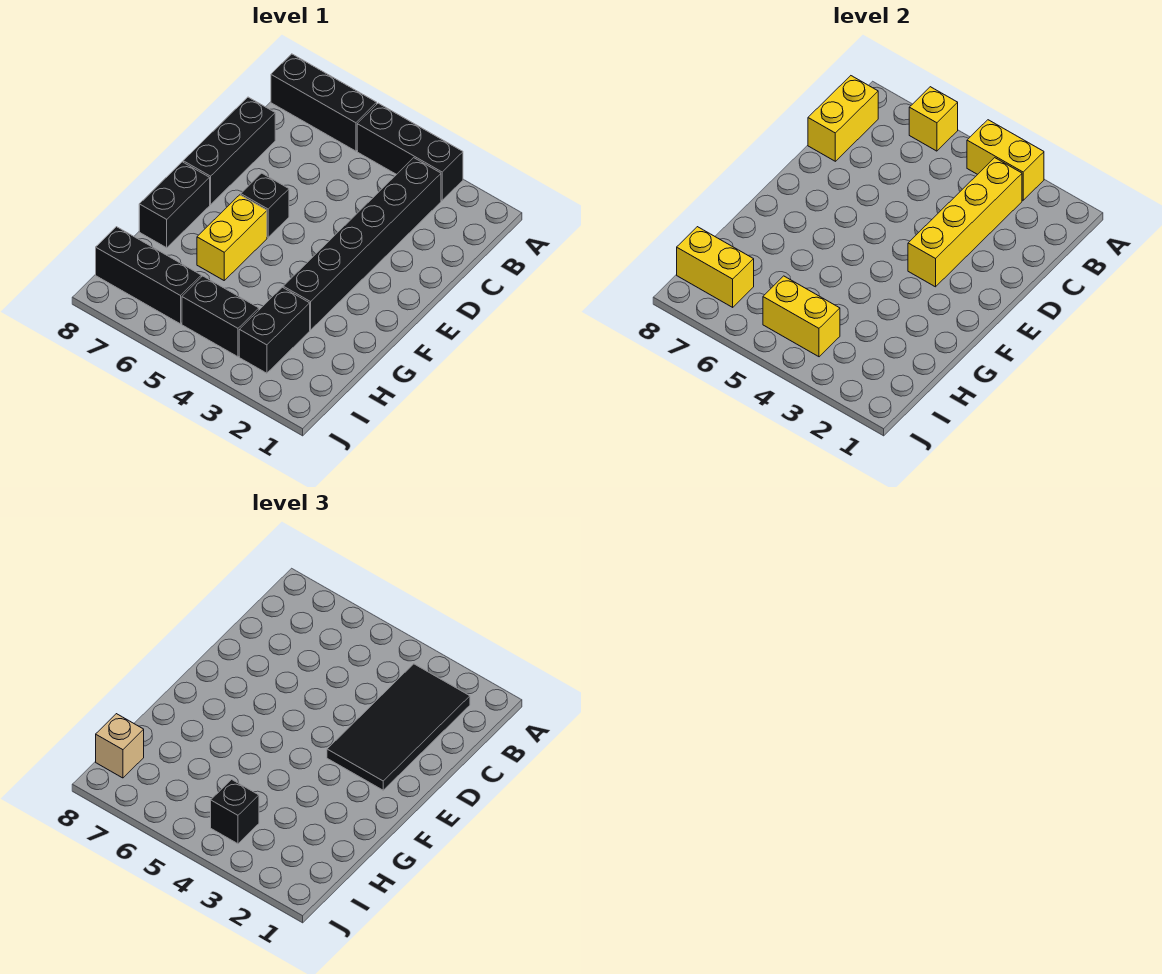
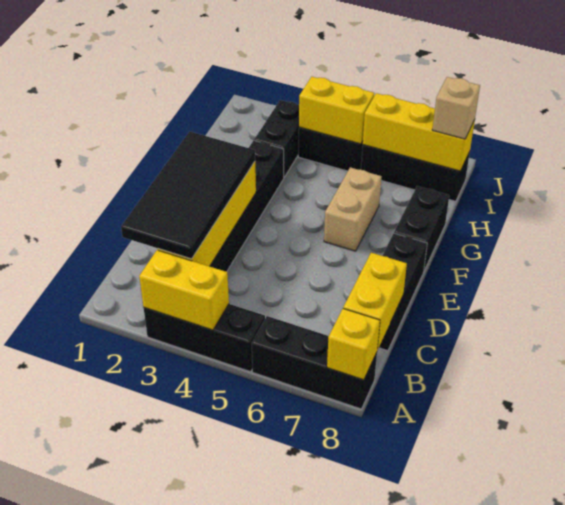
yellow brick A6 level 2 -> yellow brick A8 level 2
black brick E6 level 1 -> none
yellow brick F6:G6 level 1 -> tan brick F6:G6 level 1
black brick I4 level 3 -> none
yellow brick I7:I8 level 2 -> yellow brick I6:I8 level 2

